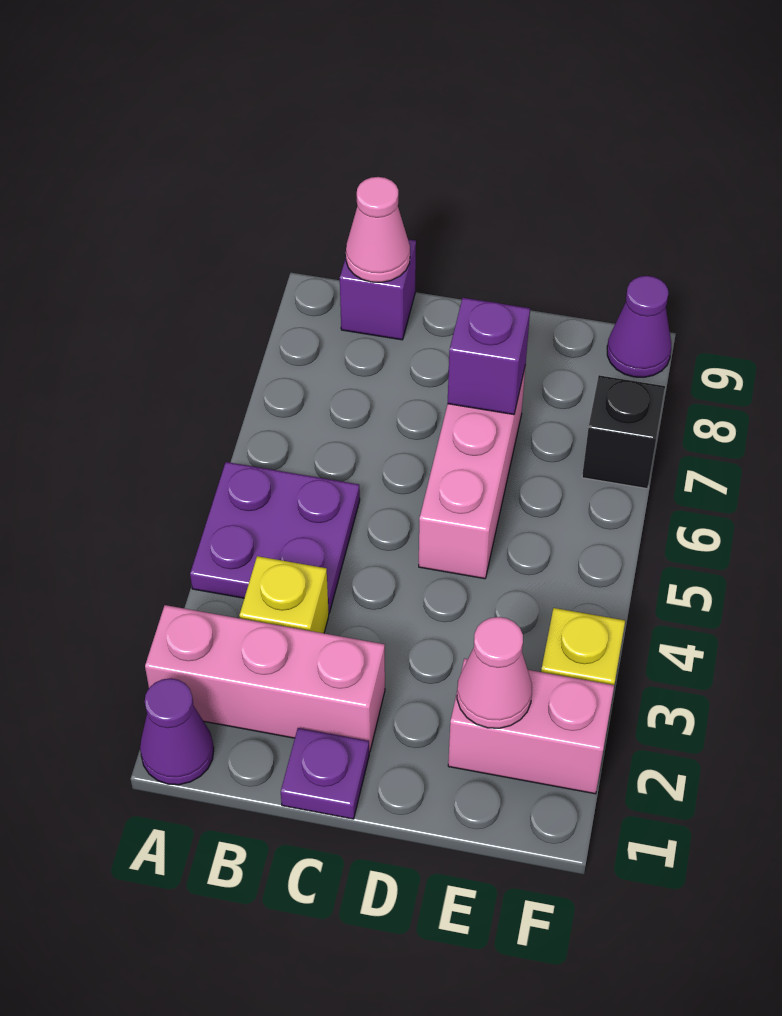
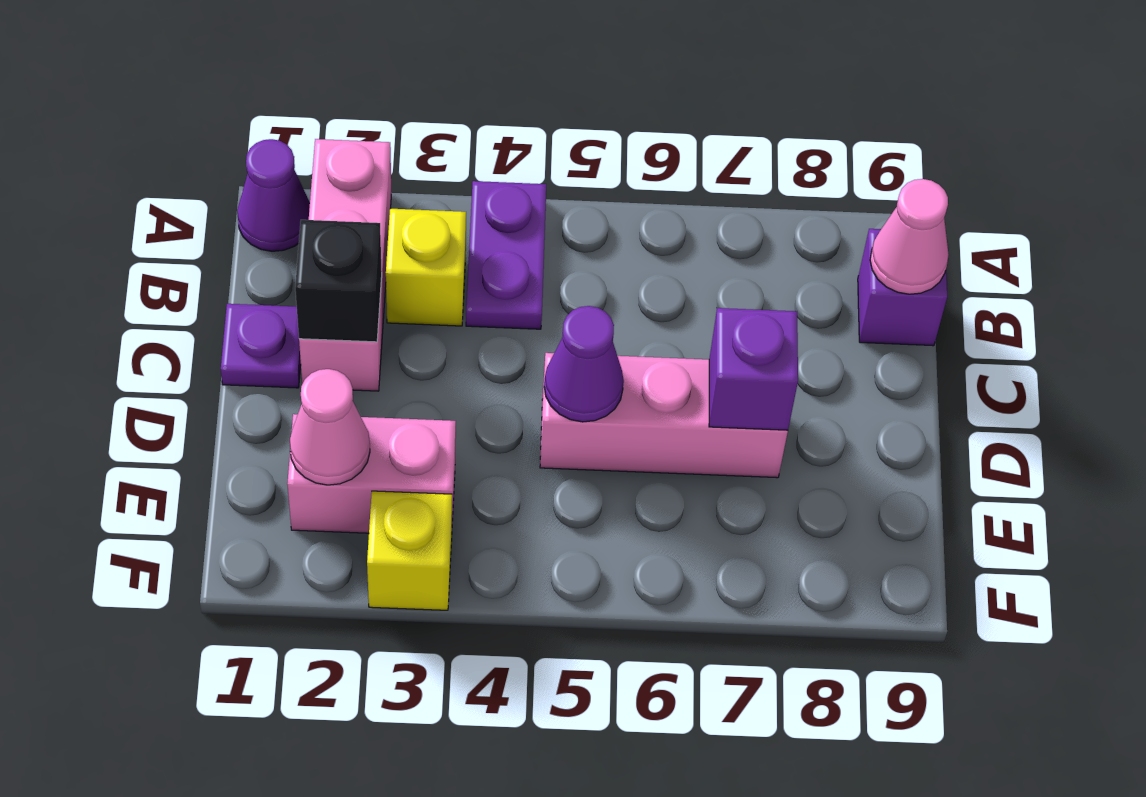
purple plate A4:B5 level 1 -> purple plate A4:B4 level 1
pink brick E2:F2 level 1 -> pink brick E2:E3 level 1
black brick F7 level 1 -> black brick C2 level 2
purple cone F9 level 1 -> purple cone D5 level 2

